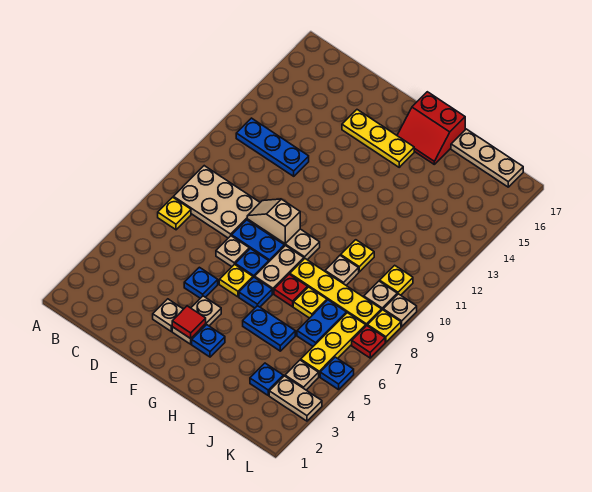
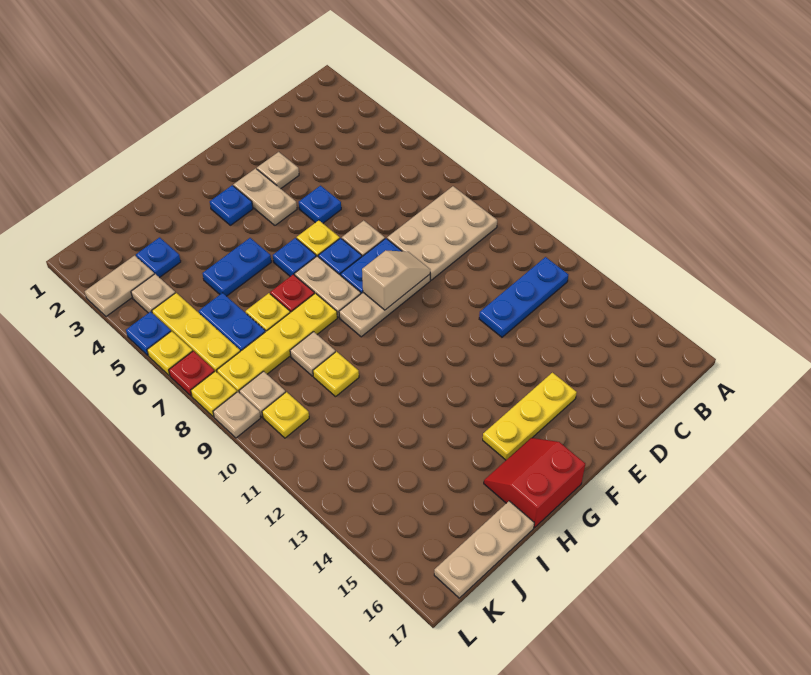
yellow plate B7 level 1 -> yellow plate L6 level 1
red tile F3 level 2 -> none

